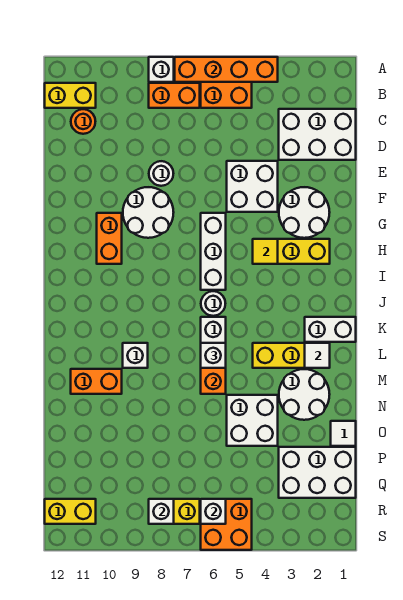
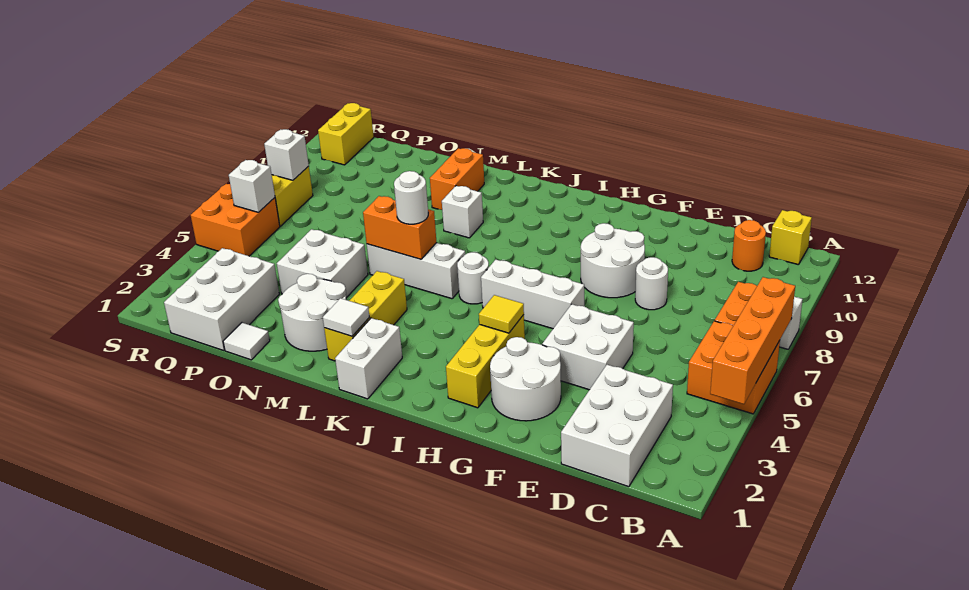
yellow brick B11:B12 level 1 -> yellow brick B12 level 1
orange brick G10:H10 level 1 -> none
white brick L6 level 3 -> white round brick L6 level 3

